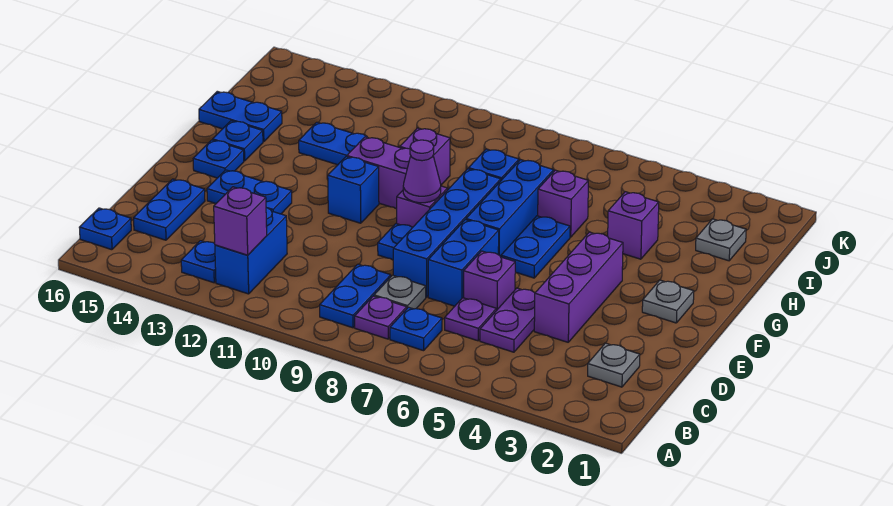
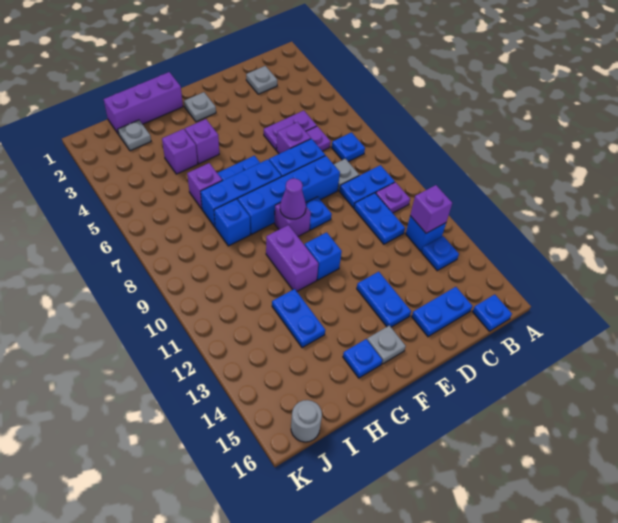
purple plate B8 level 1 -> purple plate B10 level 1
blue brick B12:C12 level 1 -> blue brick B12 level 1
purple brick D4:F4 level 1 -> purple brick G1:I1 level 1
blue plate F15 level 1 -> grey plate F15 level 1
purple brick H10 level 1 -> purple brick G4 level 1
blue plate H15:H16 level 1 -> blue plate C10:C11 level 1
none -> grey round brick J16 level 1

